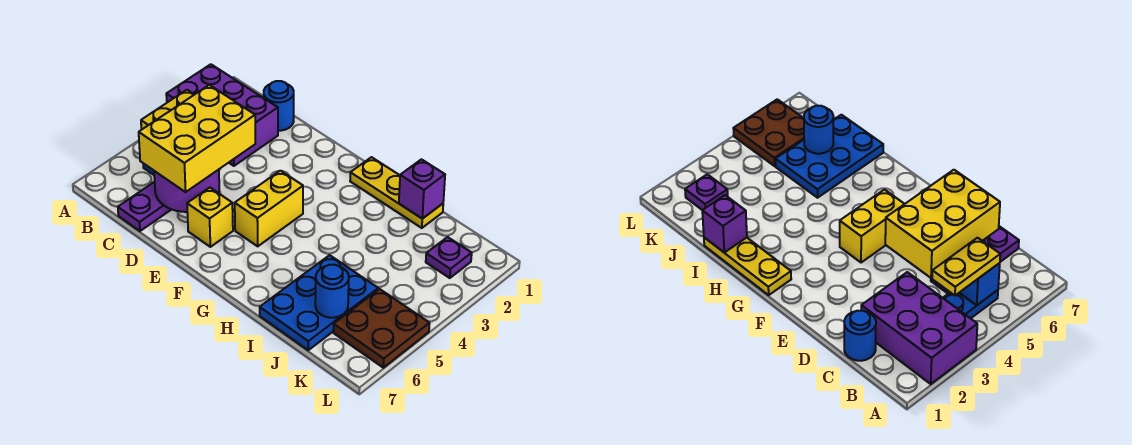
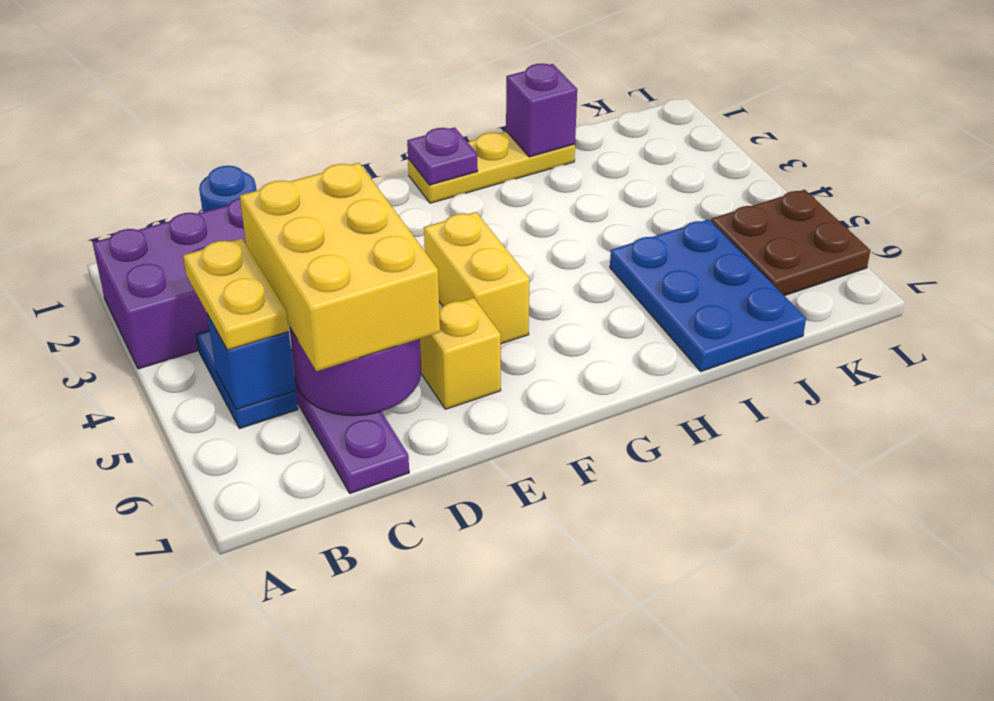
blue round brick J6 level 2 -> none
purple plate K2 level 1 -> purple plate G1 level 2

